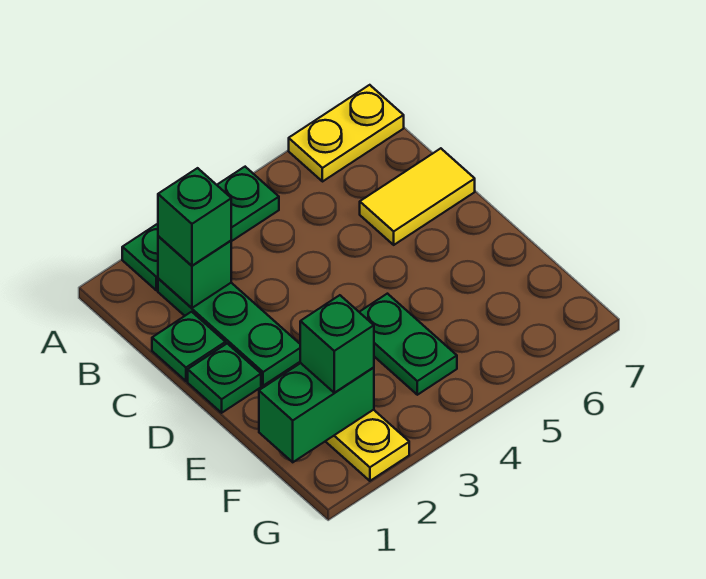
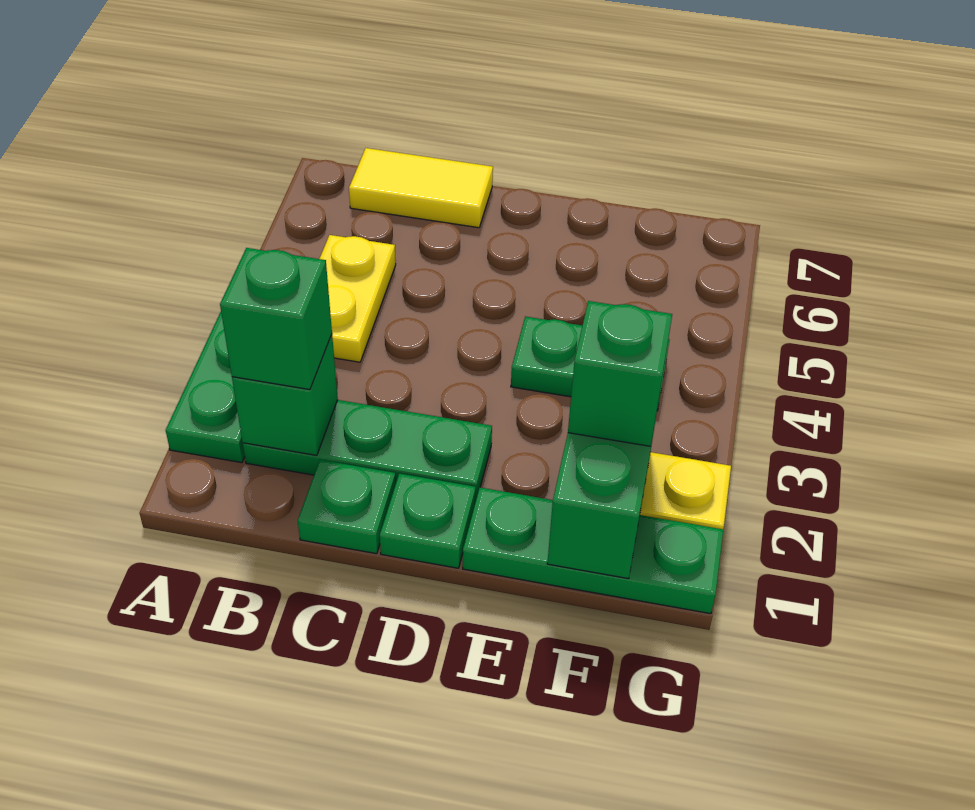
yellow plate A6:A7 level 1 -> yellow plate B4:B5 level 1
yellow tile C6:C7 level 1 -> yellow tile B7:C7 level 1
none -> green plate E1:G1 level 1

